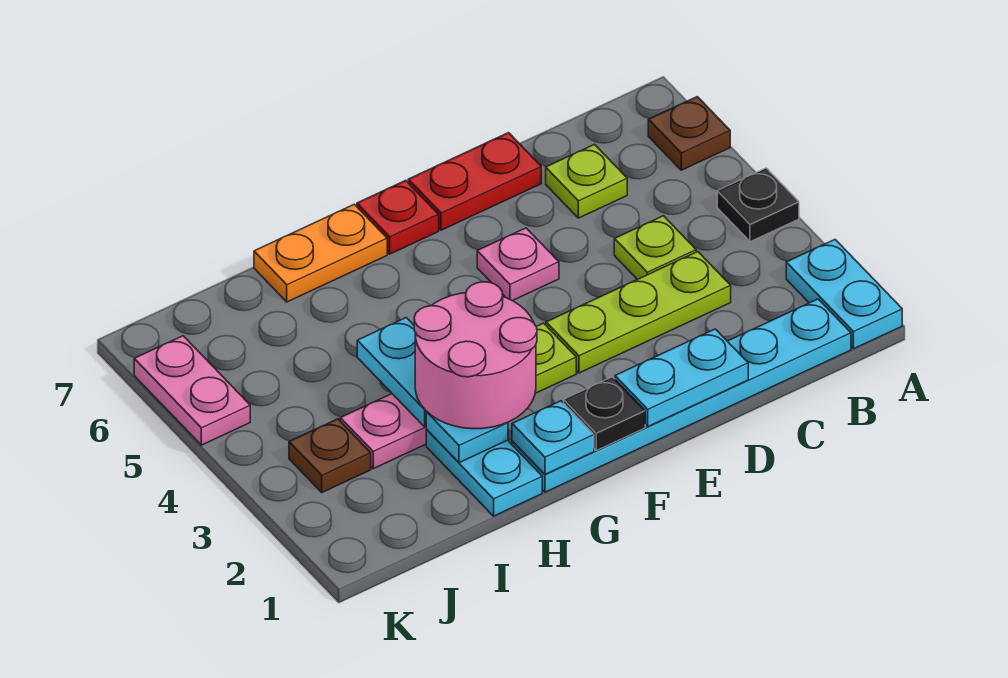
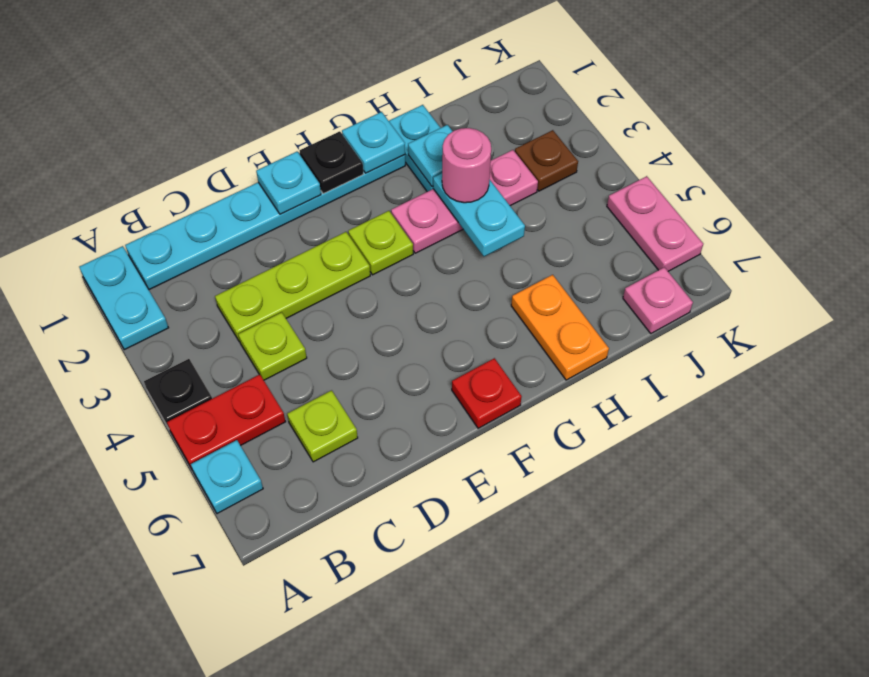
brown plate A6 level 1 -> cyan plate A6 level 1
cyan plate D1:E1 level 2 -> cyan plate E1 level 2
red plate D7:E7 level 1 -> red plate A5:B5 level 1
pink plate E5 level 1 -> pink plate J7 level 1
pink round brick G2:H3 level 3 -> pink round brick H3 level 3
orange plate G7:H7 level 1 -> orange plate H6:H7 level 1

